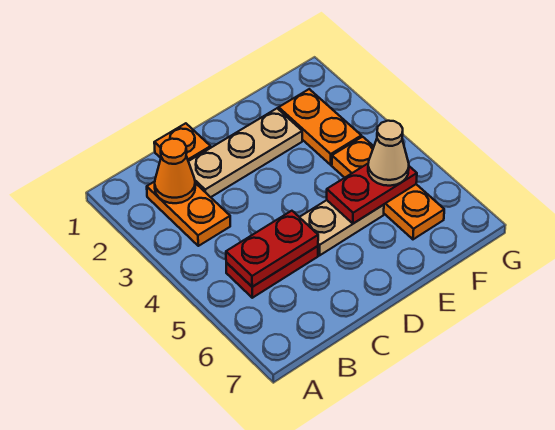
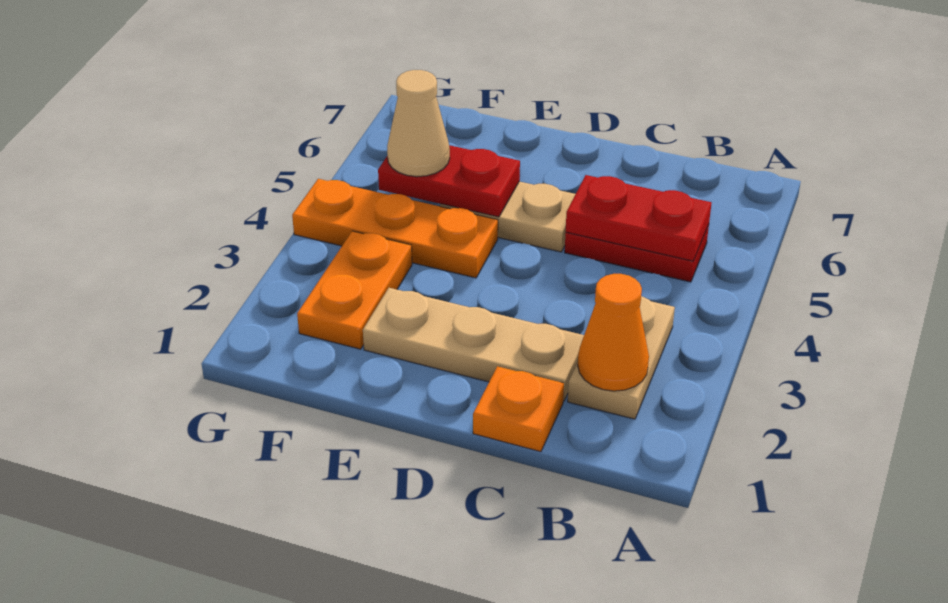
orange plate B2:B3 level 1 -> tan plate B2:B3 level 1
orange plate F4:F6 level 1 -> orange plate E4:G4 level 1

